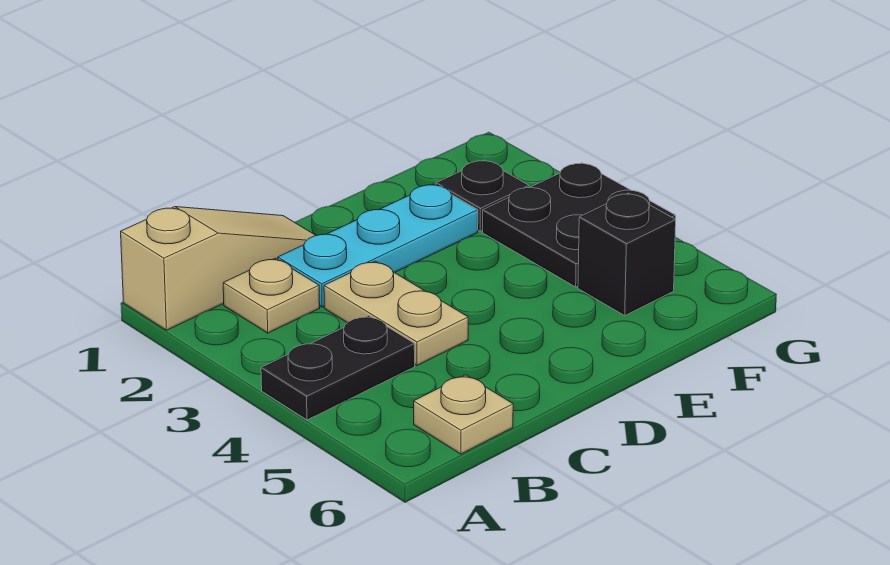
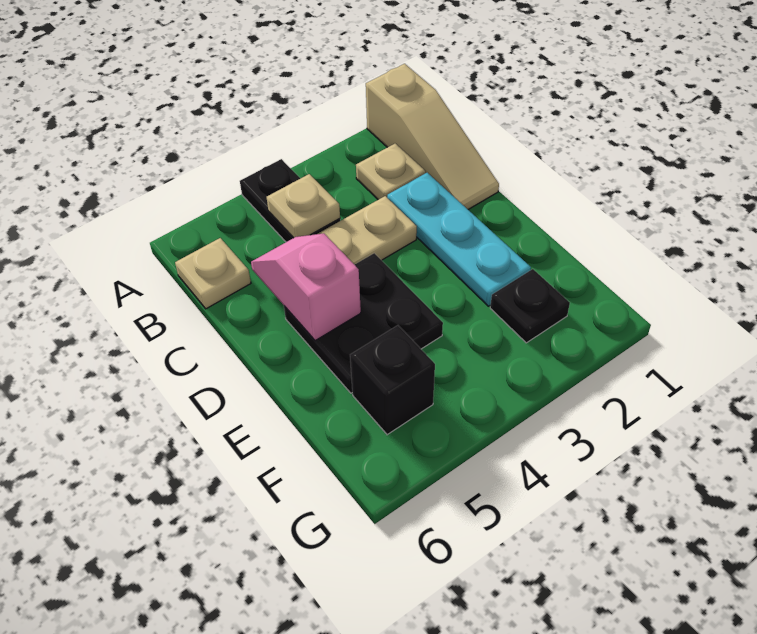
none -> tan plate B4 level 2
none -> pink slope C5:D5 level 2 top D
black plate F3:G4 level 1 -> black plate D4:E5 level 1

